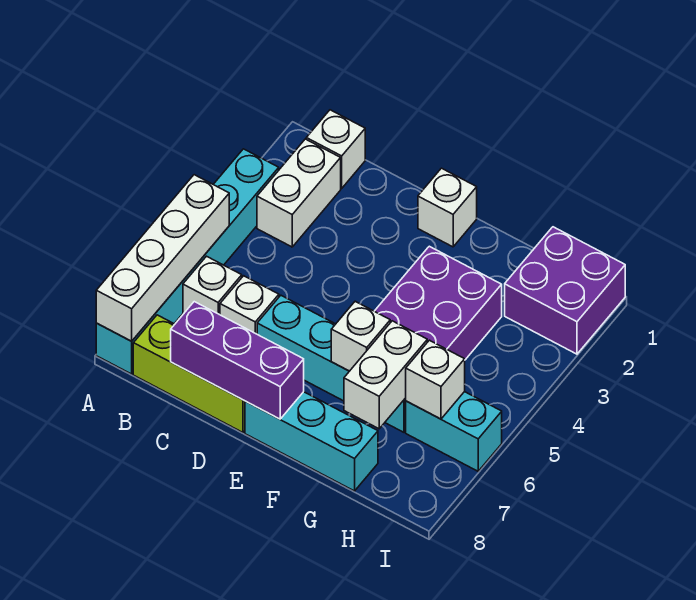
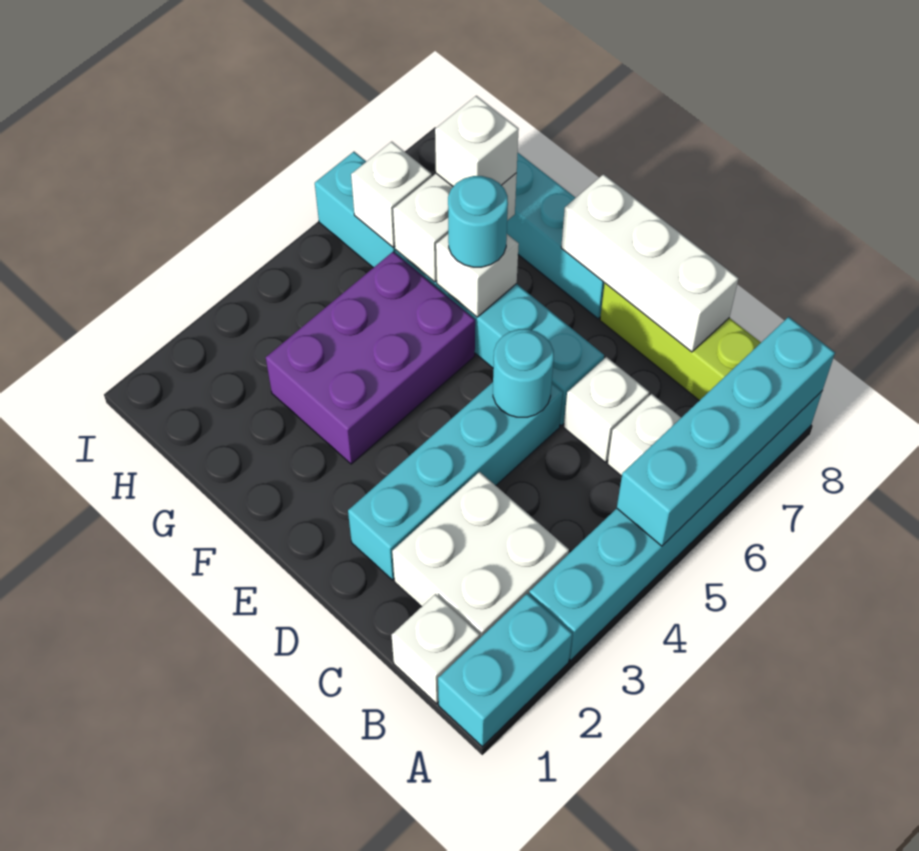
none -> cyan brick A1:A2 level 1
white brick A5:A8 level 2 -> cyan brick A5:A8 level 2
white brick B2:B3 level 1 -> white brick B2:C3 level 1
purple brick C8:E8 level 2 -> white brick C8:E8 level 2
none -> cyan brick D2:D5 level 1
none -> cyan round brick D5 level 2
white brick E1 level 1 -> white brick G7 level 3
none -> cyan round brick F6 level 3
purple brick H1:I2 level 1 -> none

